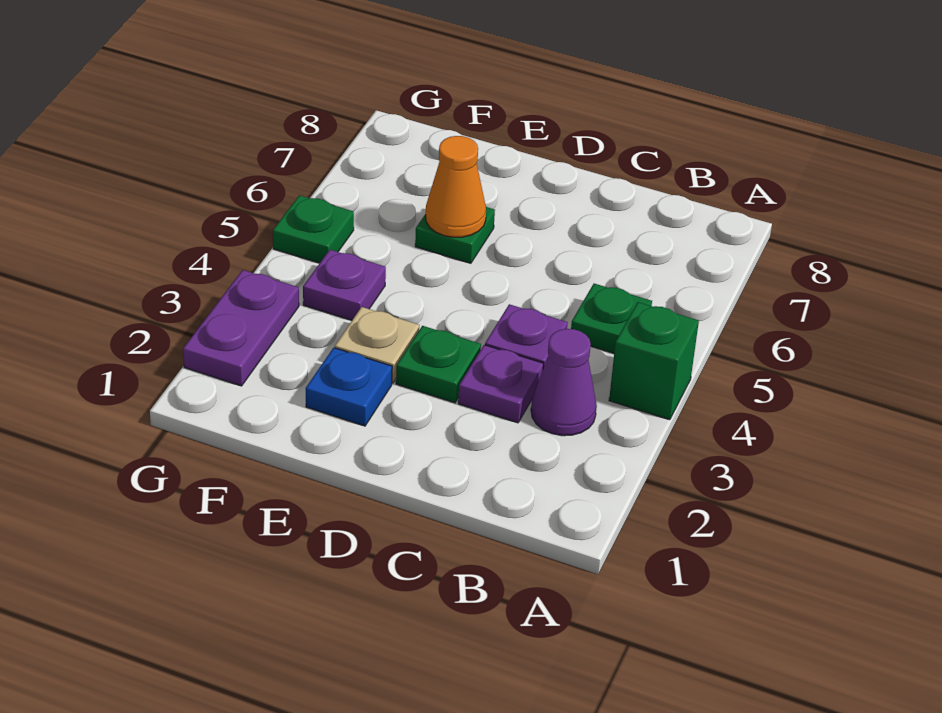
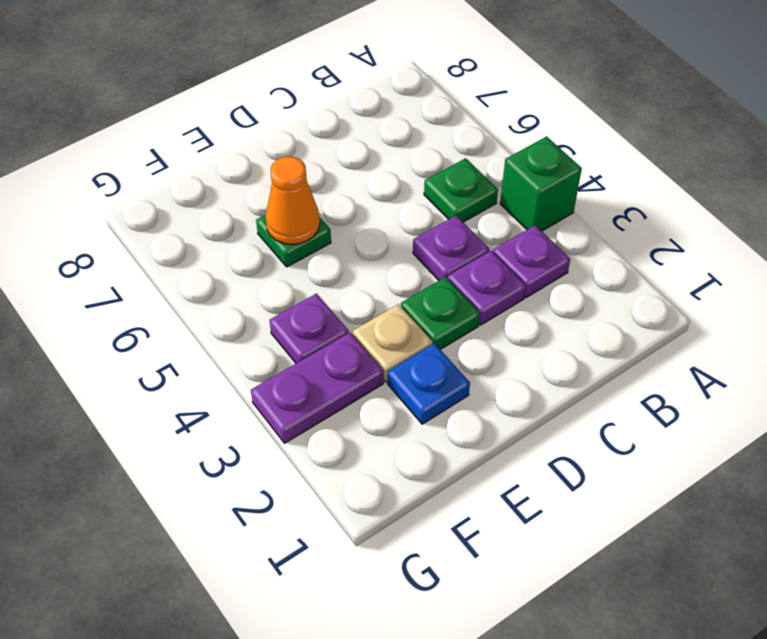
purple cone B3 level 1 -> purple plate B3 level 1
purple plate G2:G3 level 1 -> purple plate F3:G3 level 1
green plate G5 level 1 -> none

